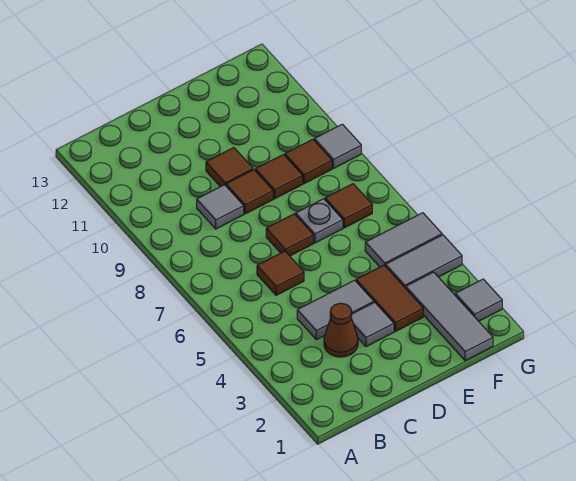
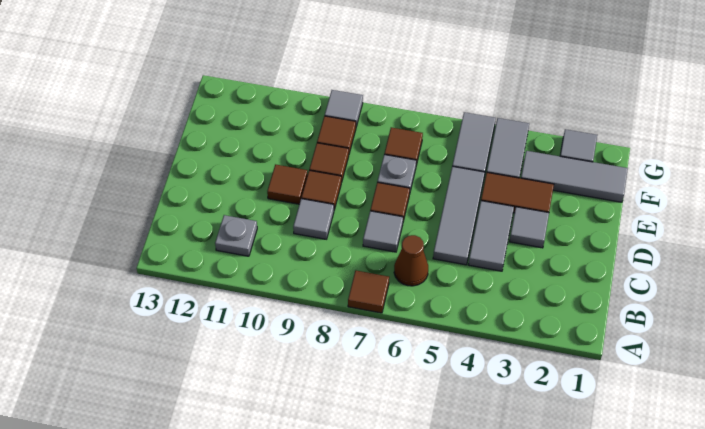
none -> grey plate B11 level 1
brown cone C3 level 1 -> brown cone B6 level 1
none -> grey tile C5:E5 level 1
brown tile C6 level 1 -> brown tile A7 level 1
none -> grey tile C7 level 1

